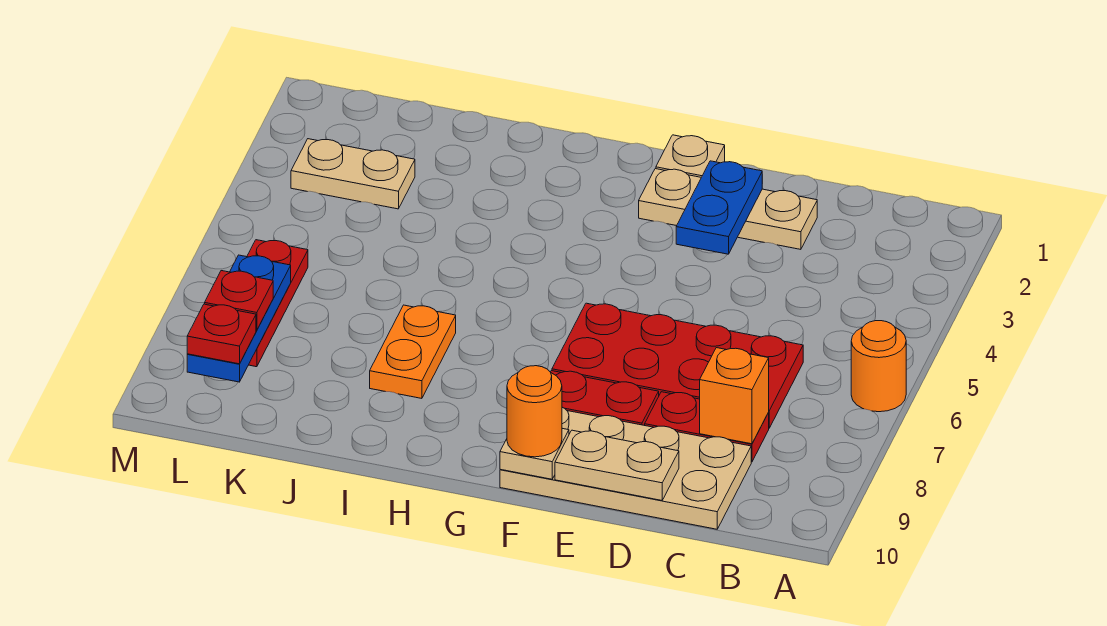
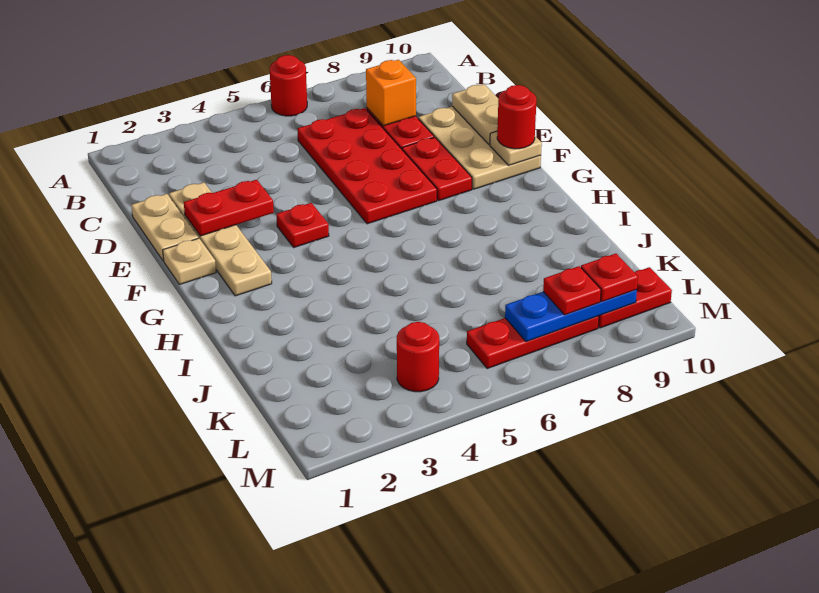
orange round brick A6 level 1 -> red round brick A6 level 1
tan plate C9:F10 level 1 -> tan plate D9:F10 level 1
tan plate D2:F2 level 1 -> tan plate D2:G2 level 1
blue plate E2:E3 level 2 -> red plate E2:E3 level 2
none -> red plate F4 level 1
orange round brick F10 level 3 -> red round brick F10 level 3
orange plate I7:I8 level 1 -> none
tan plate K3:L3 level 1 -> tan plate D1:E1 level 1
none -> red round brick L4 level 1
none -> red plate L9:L10 level 1

